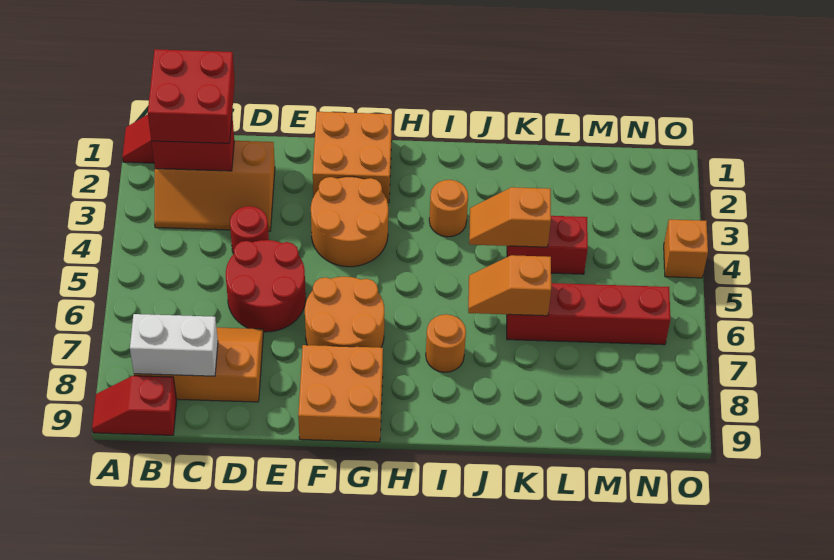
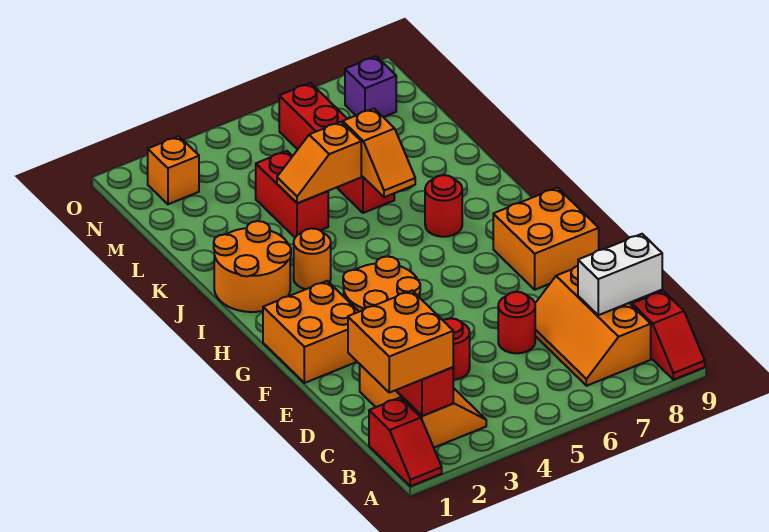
red brick B1:C2 level 3 -> orange brick B1:C2 level 3
white brick B8:C8 level 2 -> white brick C8:C9 level 2
red round brick D5:E6 level 1 -> red round brick D6 level 1
orange round brick F6:G7 level 1 -> orange round brick I1:J2 level 1
orange round brick I7 level 1 -> red round brick I7 level 1
orange slope J4:K4 level 2 top K -> orange slope K4:K5 level 2 top 5
none -> purple brick N8 level 1
orange brick O4 level 1 -> orange brick N2 level 1

